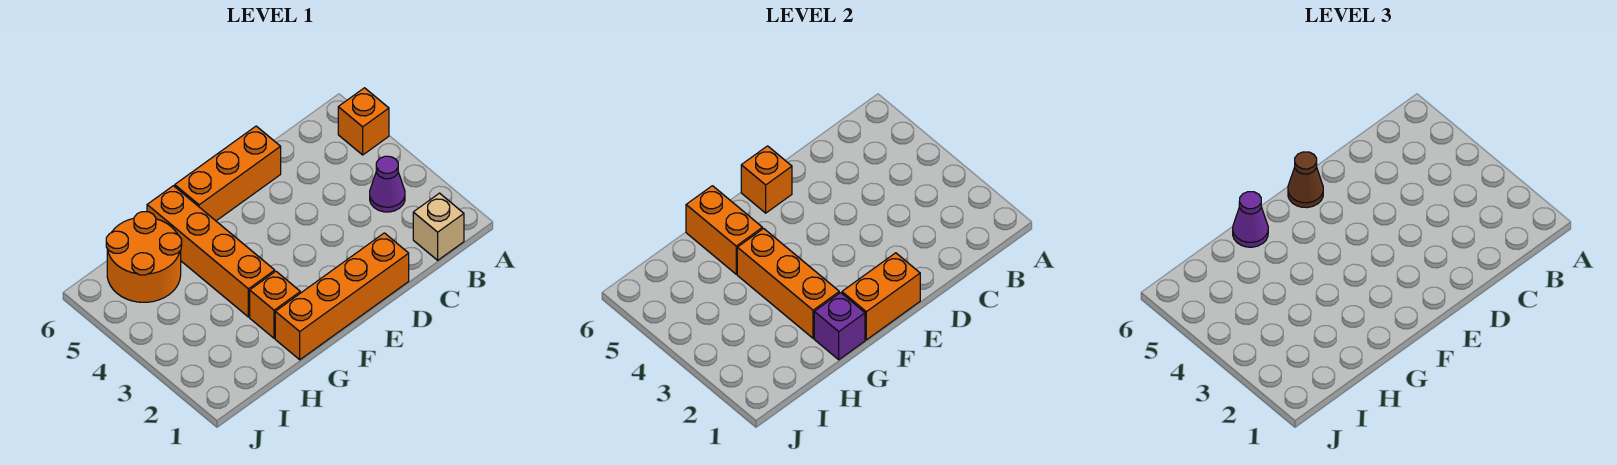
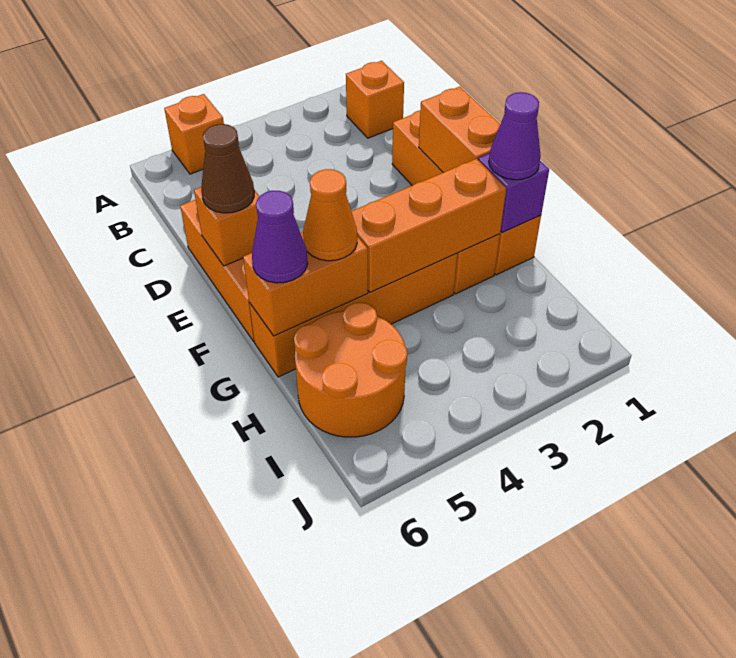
tan brick B1 level 1 -> orange brick B1 level 1
purple cone B3 level 1 -> purple cone G1 level 3
none -> orange cone G5 level 3

